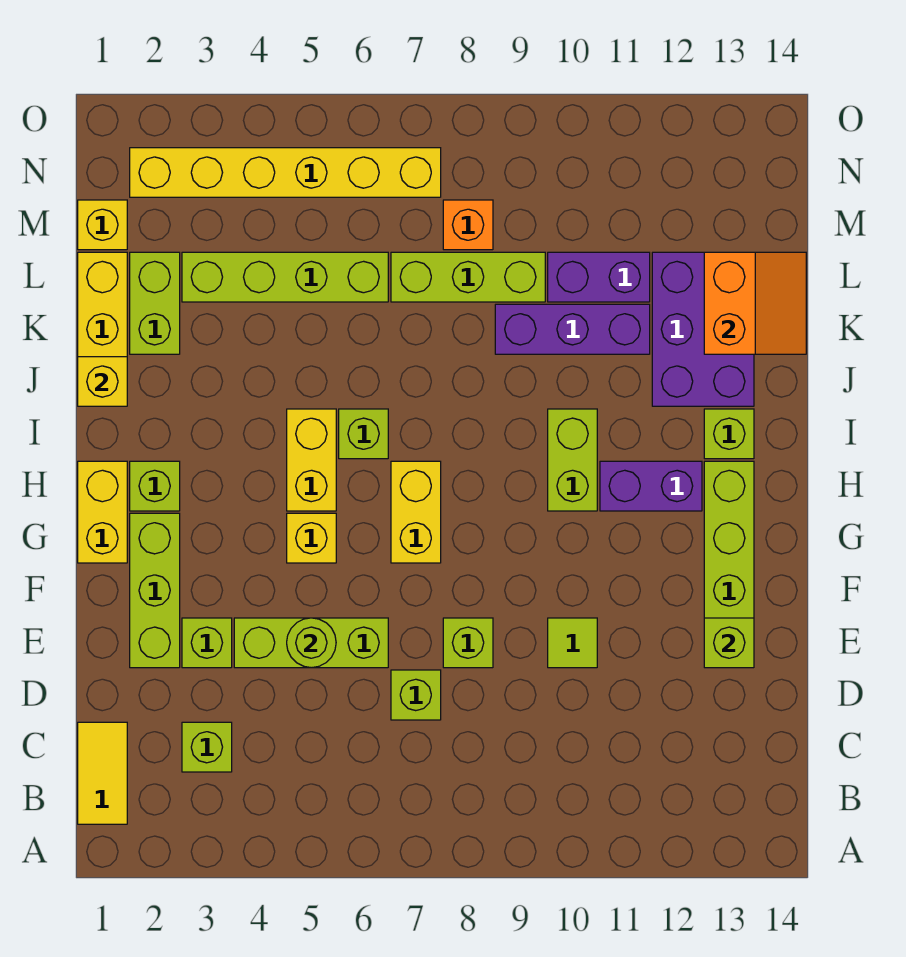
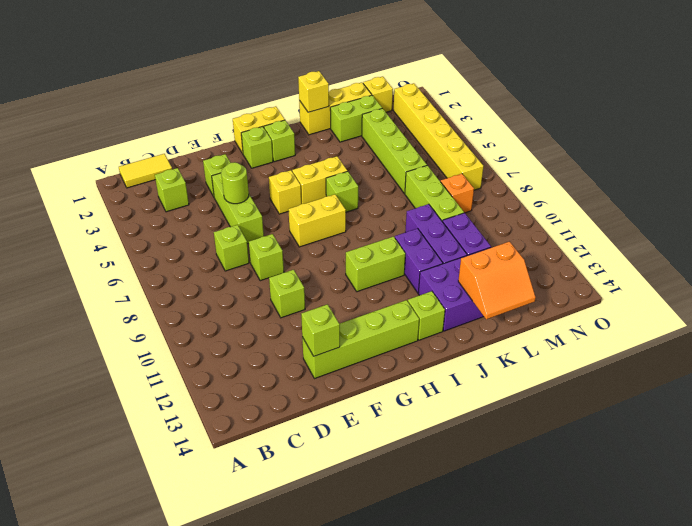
lime brick E2:G2 level 1 -> lime brick G2 level 1
lime tile E10 level 1 -> lime brick E10 level 1
purple brick H11:H12 level 1 -> purple brick J10:J11 level 1

